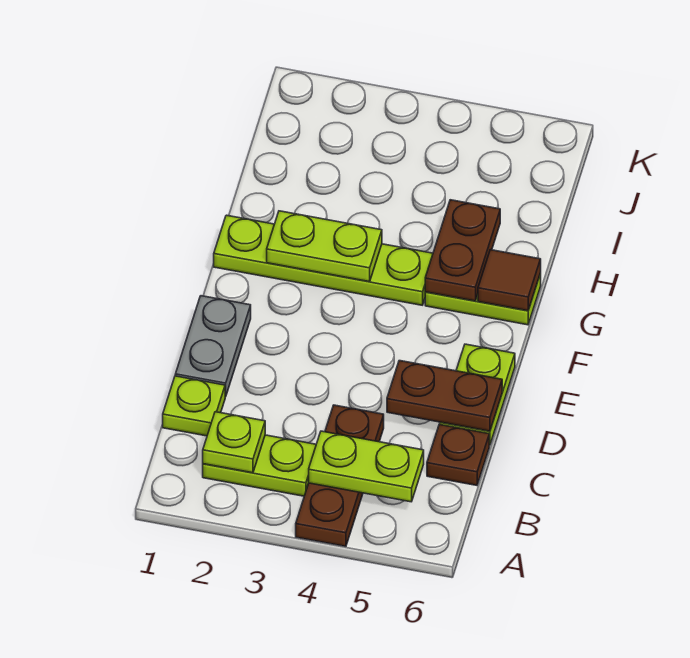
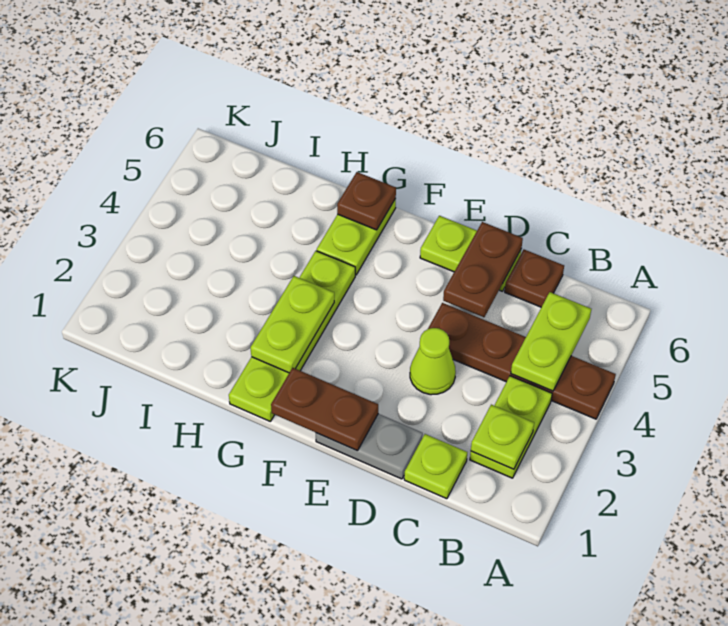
brown plate A4:C4 level 1 -> brown plate A4:D4 level 1
none -> lime cone D3 level 1
brown plate G5:H5 level 2 -> brown plate E1:F1 level 2
brown tile G6 level 2 -> brown plate G6 level 2

